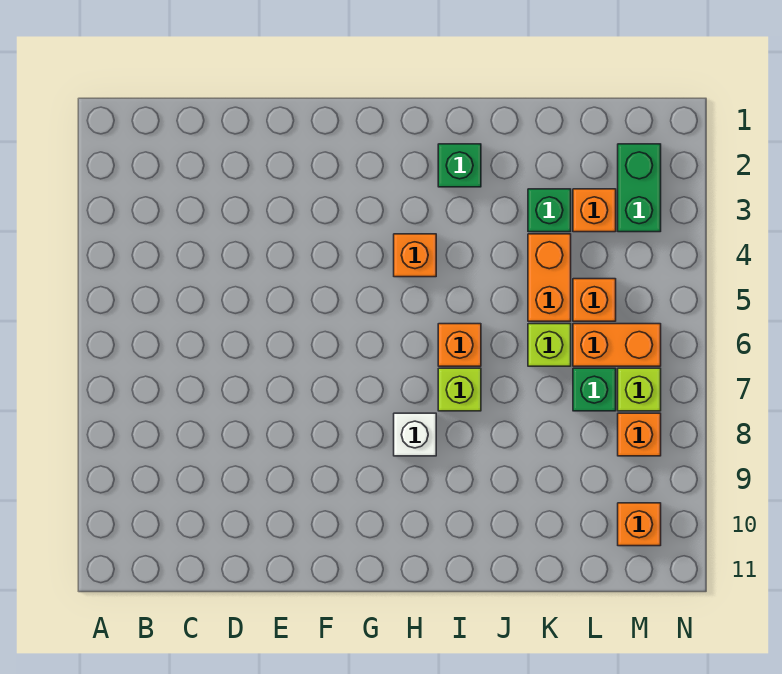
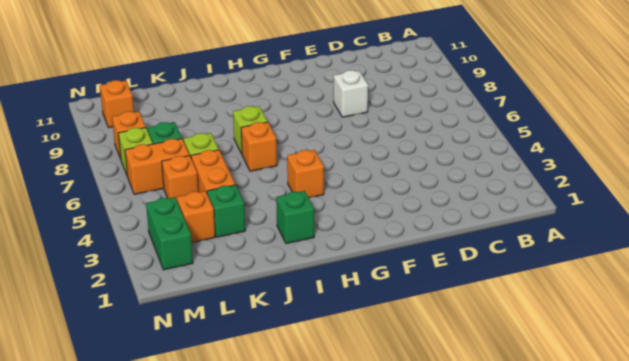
white brick H8 level 1 -> white brick E8 level 1

